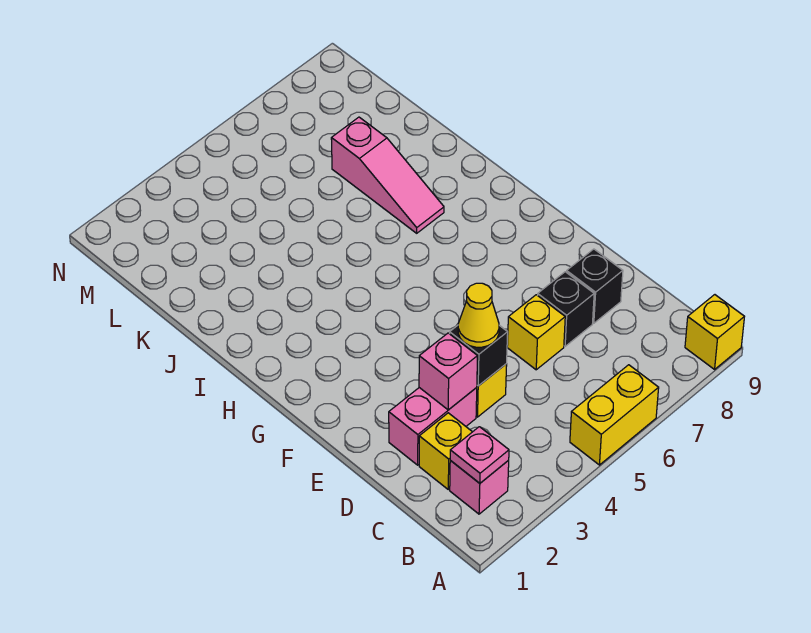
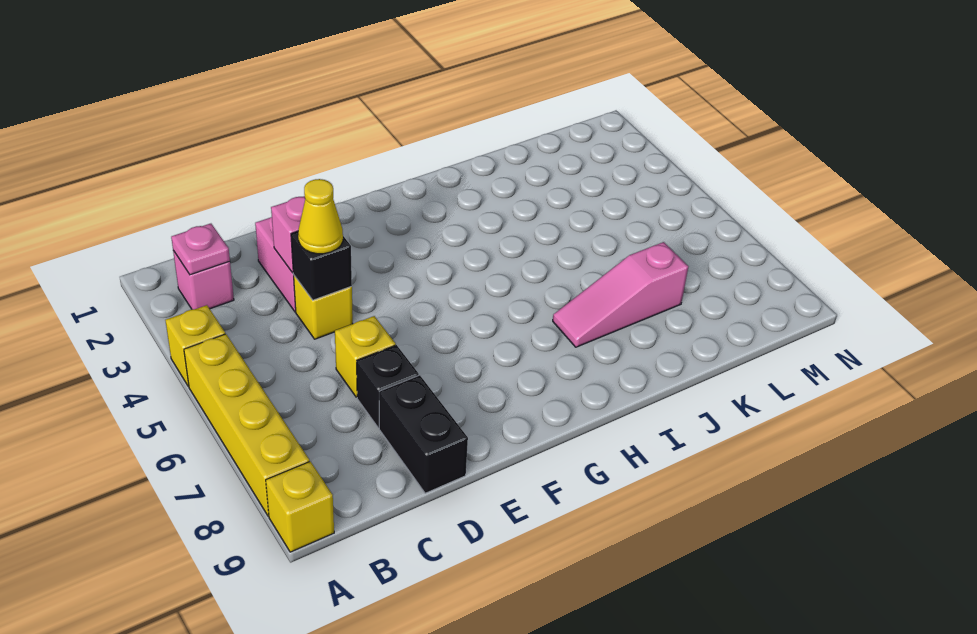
yellow brick A5:A6 level 1 -> yellow brick A5:A8 level 1
yellow brick C2 level 1 -> yellow brick A4 level 1
black brick D8 level 1 -> black brick D8:D9 level 1

